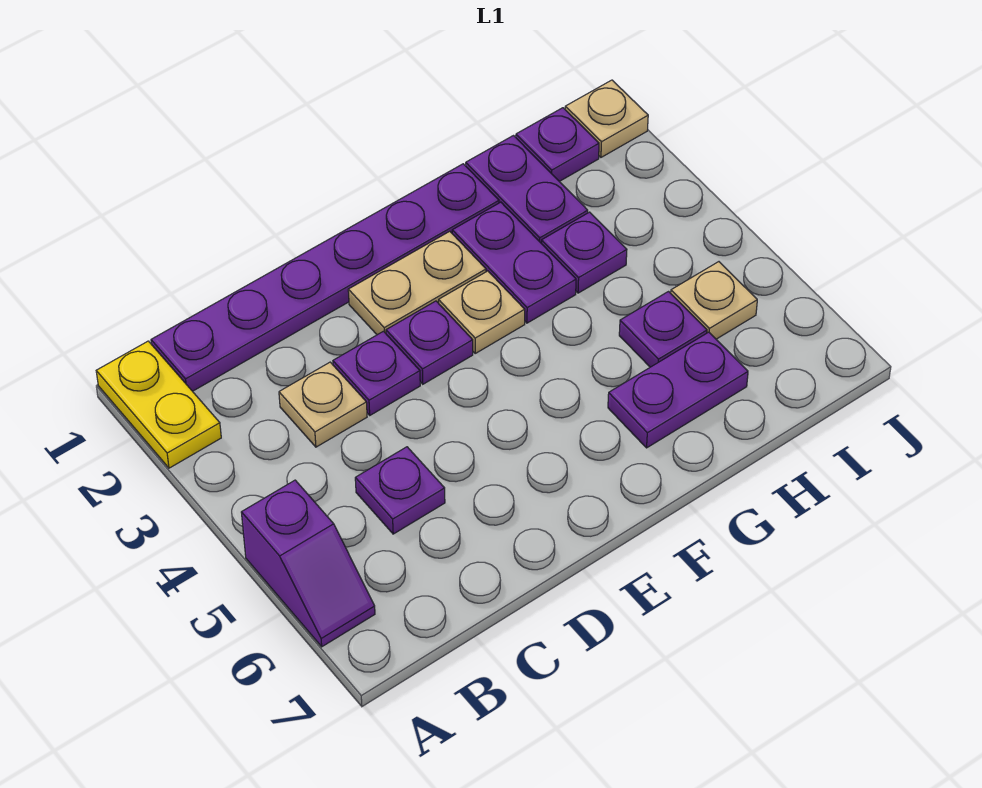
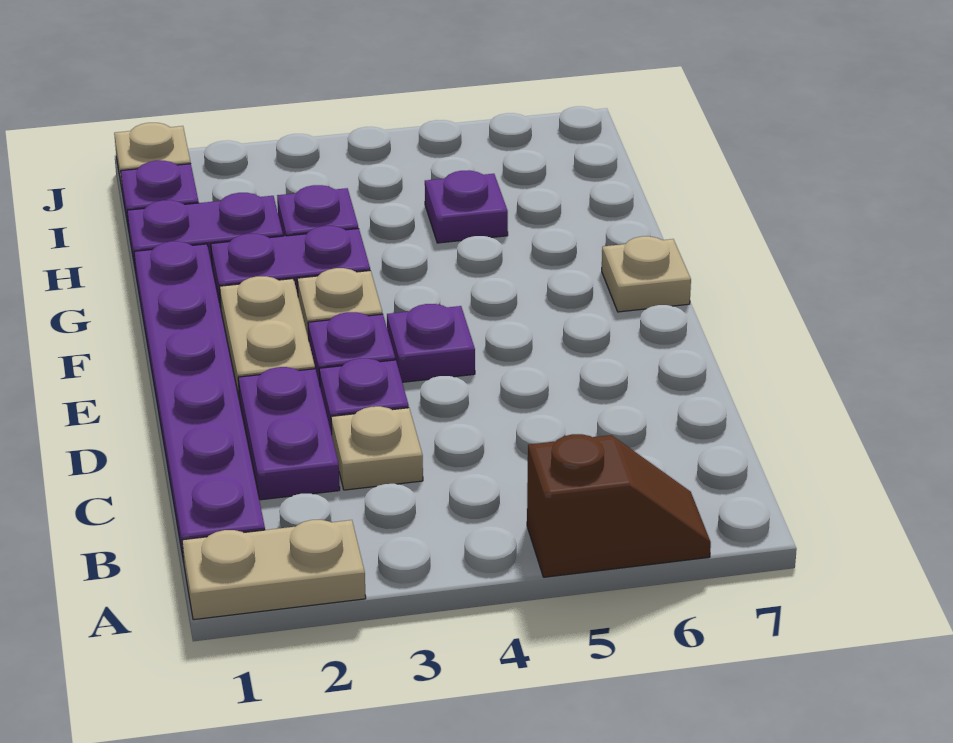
yellow plate A1:A2 level 1 -> tan plate A1:A2 level 1
purple slope A5:A6 level 1 top 5 -> brown slope A5:A6 level 1 top 5
purple plate C5 level 1 -> purple plate E4 level 1
purple plate G6:H6 level 1 -> purple plate C2:D2 level 1
tan plate I5 level 1 -> tan plate F7 level 1

